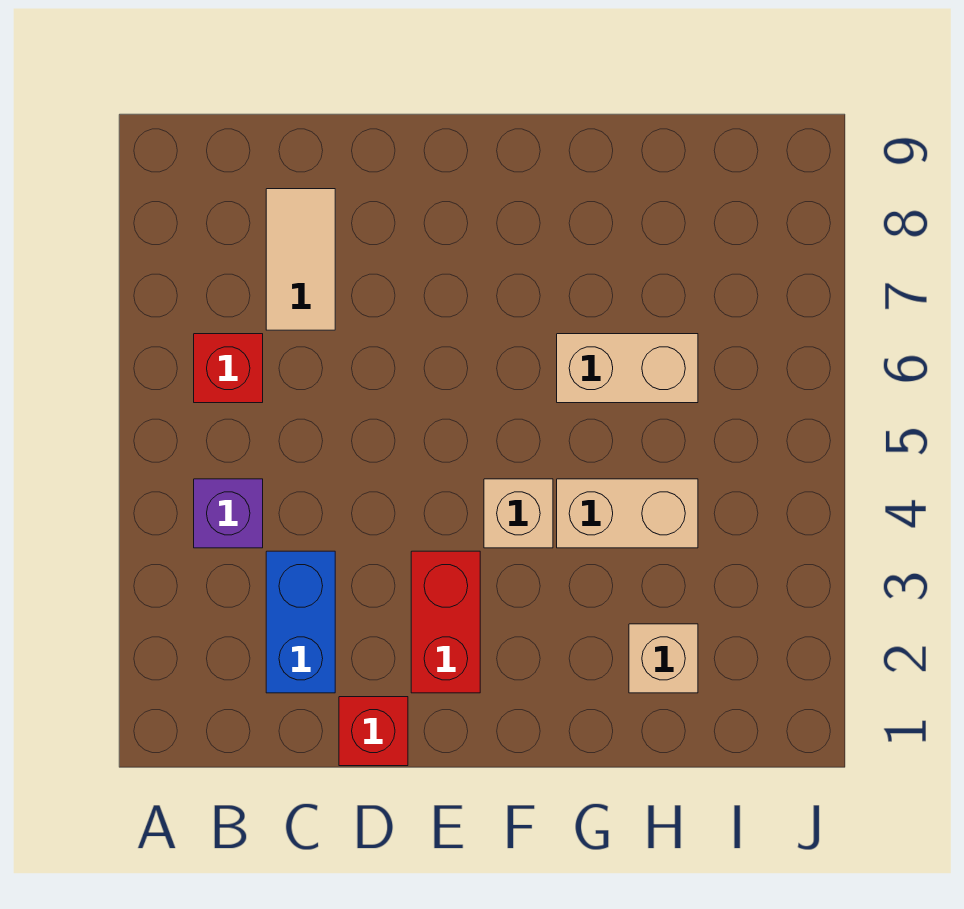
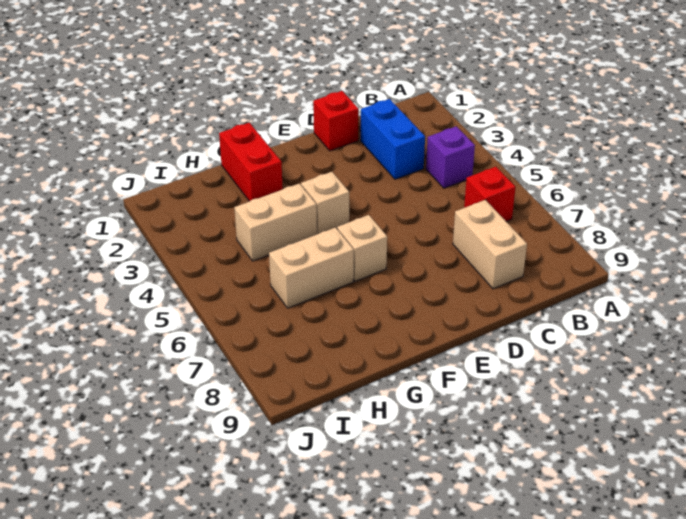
tan tile C7:C8 level 1 -> tan brick C7:C8 level 1
red brick E2:E3 level 1 -> red brick G1:G2 level 1
tan brick H2 level 1 -> tan brick F6 level 1

